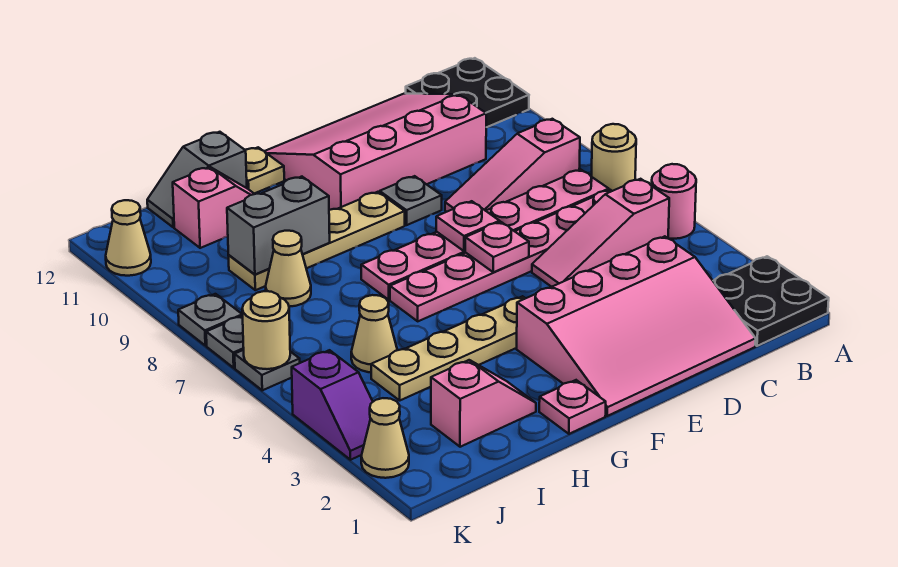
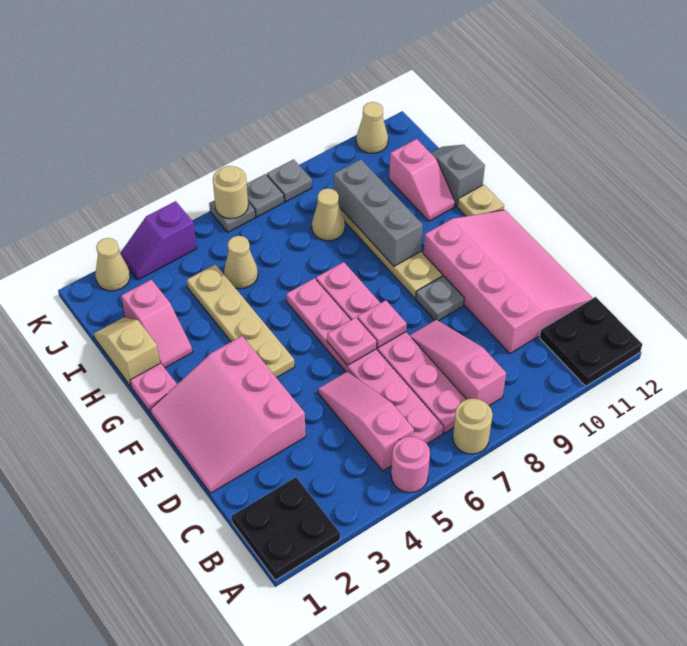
pink slope C1:F3 level 1 top 3 -> pink slope D1:F3 level 1 top 3
none -> tan slope H1:I1 level 1 top H
grey brick H9:I9 level 2 -> grey brick G9:I9 level 2

